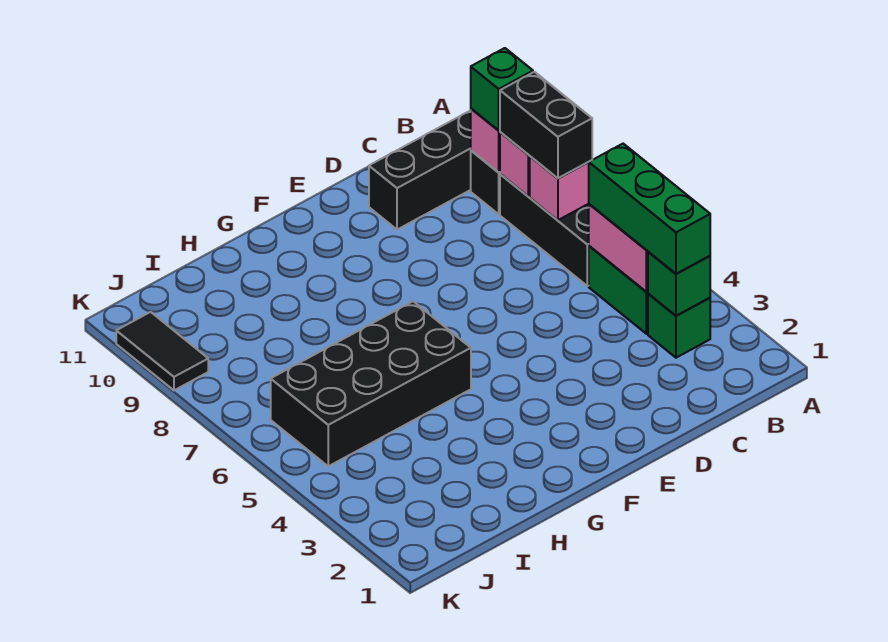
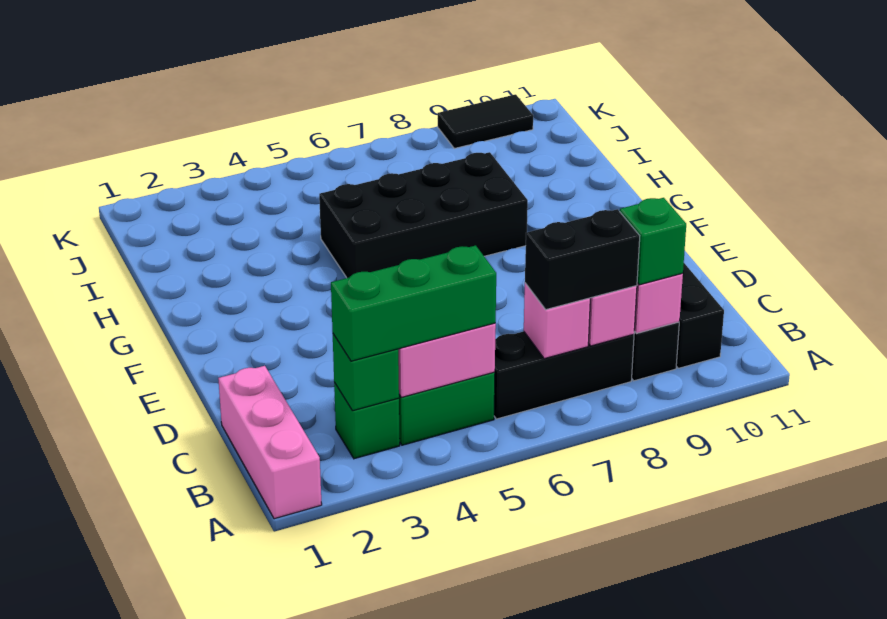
none -> pink brick A1:C1 level 1
black brick G5:J6 level 1 -> black brick G5:H8 level 1

